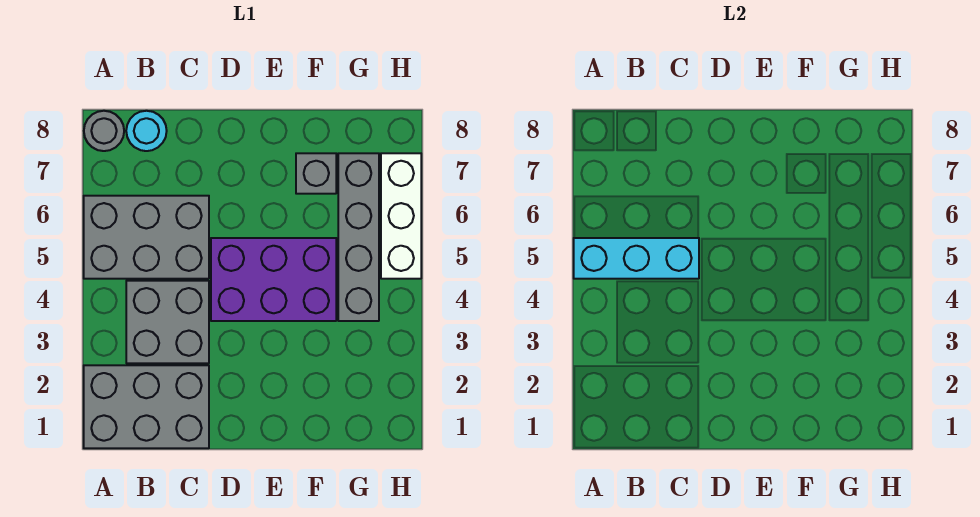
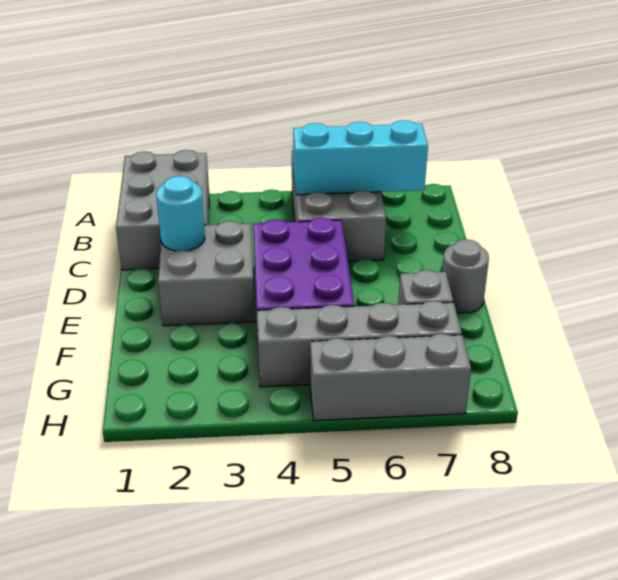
cyan brick A5:C5 level 2 -> cyan brick B5:B7 level 2
grey round brick A8 level 1 -> grey round brick E8 level 1
grey brick B3:C4 level 1 -> grey brick D2:E3 level 1
cyan round brick B8 level 1 -> cyan round brick D2 level 2
white brick H5:H7 level 1 -> grey brick H5:H7 level 1

